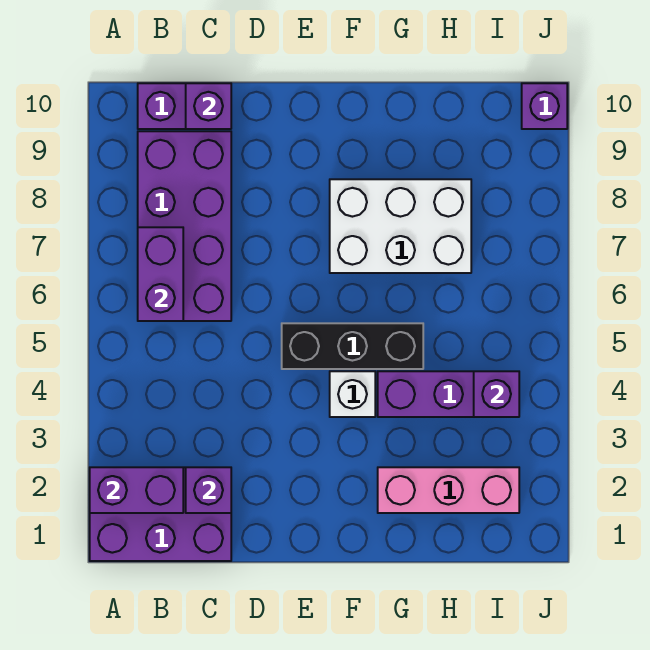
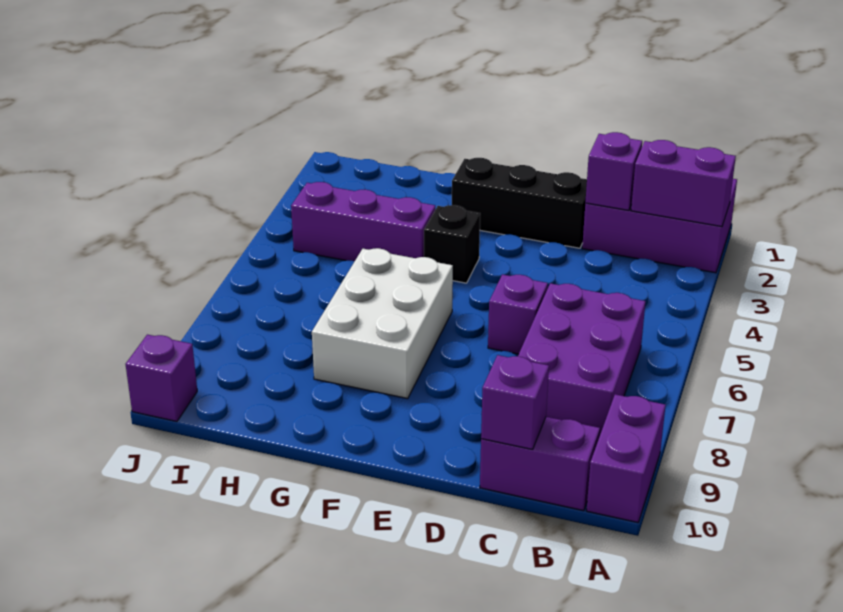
purple brick B6:C9 level 1 -> purple brick B6:C8 level 1
purple brick B6:B7 level 2 -> purple brick A9:A10 level 1
black brick E5:G5 level 1 -> black brick D2:F2 level 1
white brick F4 level 1 -> black brick F4 level 1
white brick F7:H8 level 1 -> white brick F6:G8 level 1
pink brick G2:I2 level 1 -> none
purple brick I4 level 2 -> purple brick D6 level 1

